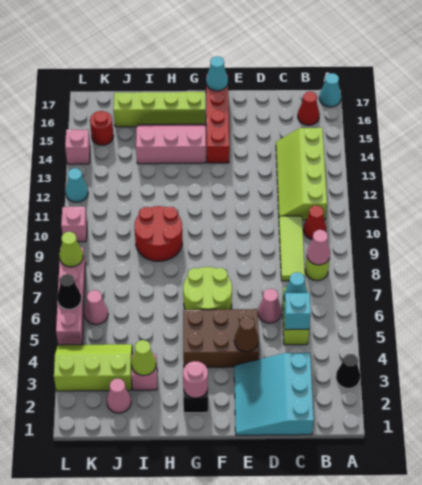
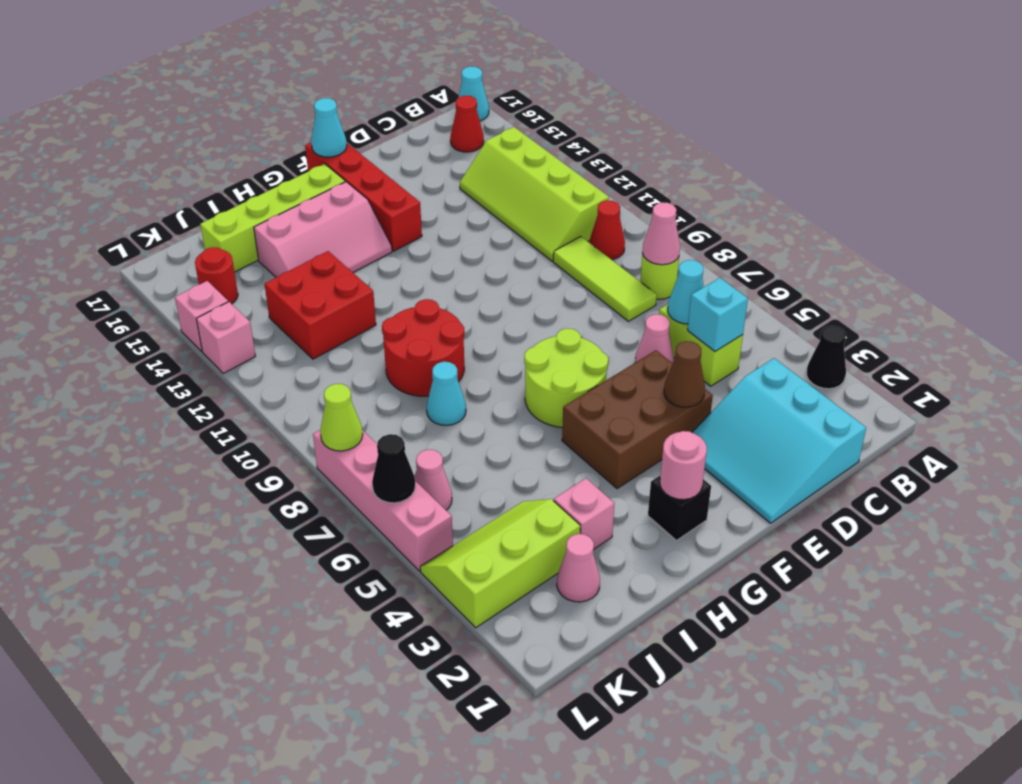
pink slope G14:I15 level 1 top 14 -> pink slope G14:I15 level 1 top 15
lime cone I3 level 2 -> none
none -> red brick I12:J13 level 1
pink brick L10 level 1 -> pink brick L13 level 1
cyan cone L12 level 1 -> cyan cone I8 level 1

